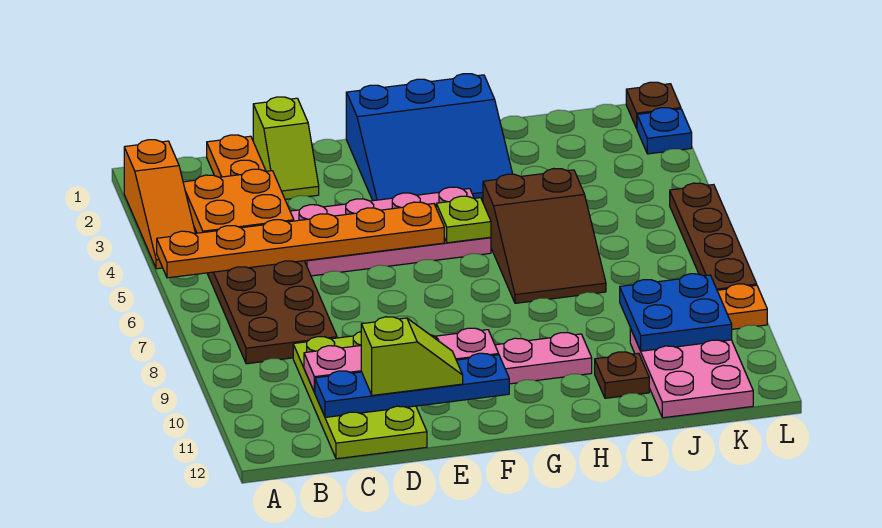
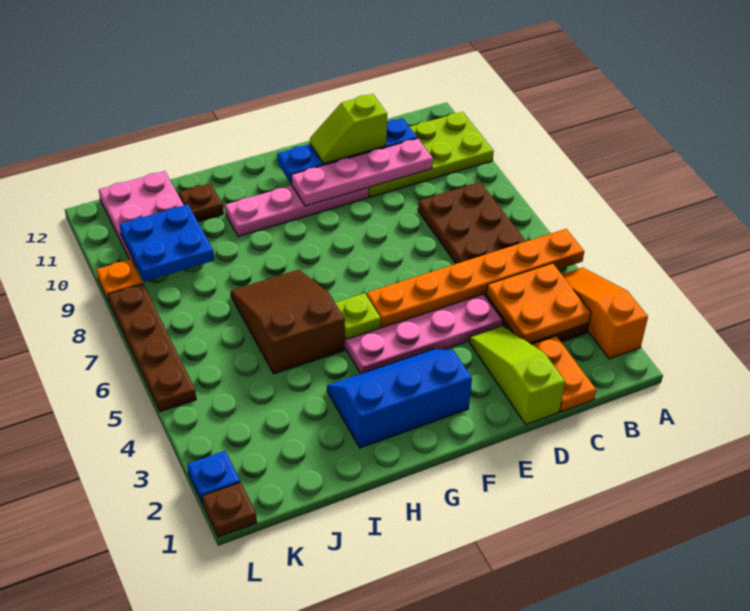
lime plate C9:D12 level 1 -> lime plate A10:D11 level 1
lime slope D1:D2 level 1 top 1 -> lime slope D1:D3 level 1 top 1
blue slope F1:H3 level 1 top 1 -> blue slope F2:H3 level 1 top 2

